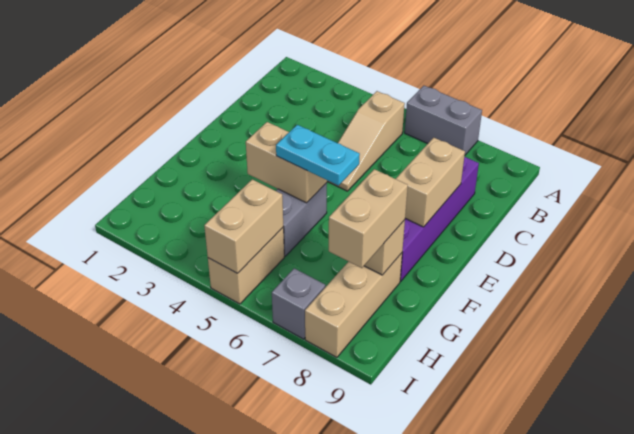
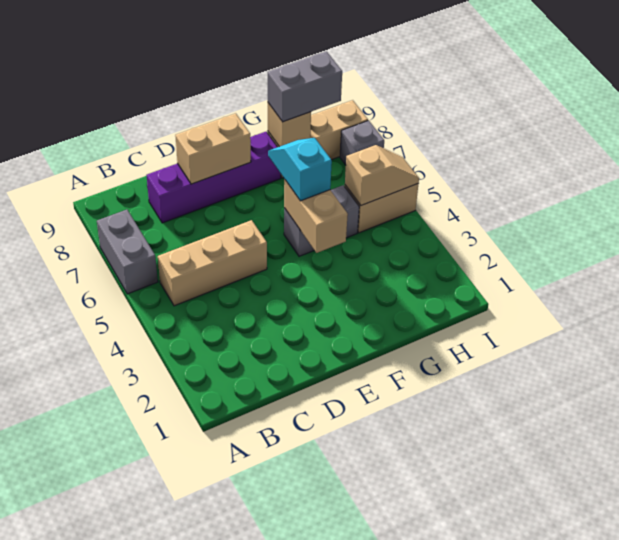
tan slope B5:D5 level 1 top B -> tan brick B5:D5 level 1
cyan plate F5:F6 level 3 -> cyan slope F5:F6 level 3 top 5
tan brick G8:H8 level 3 -> grey brick G8:H8 level 3
tan brick H5:I5 level 2 -> tan slope H5:I5 level 2 top H

